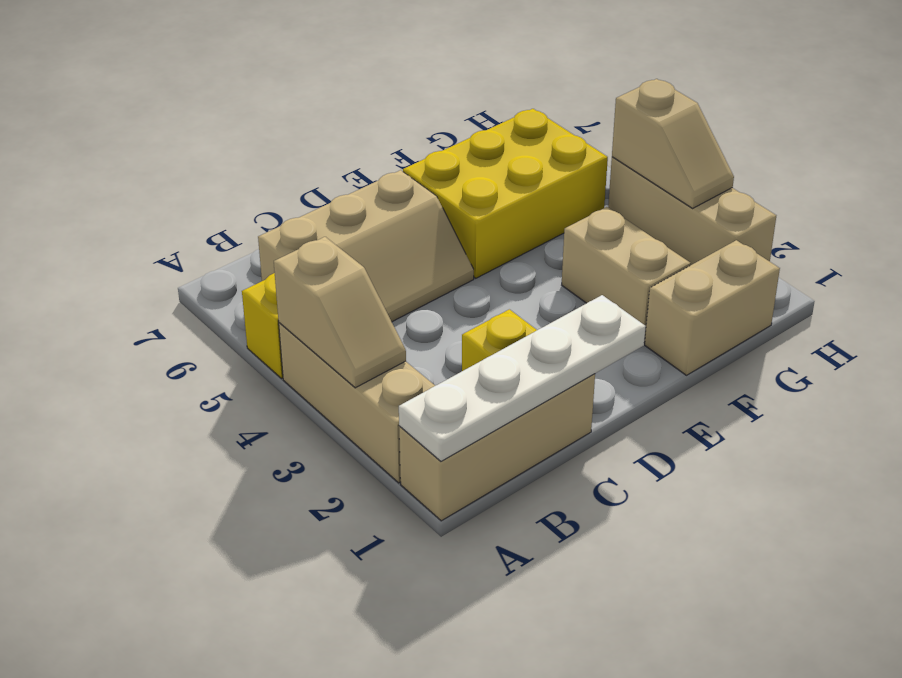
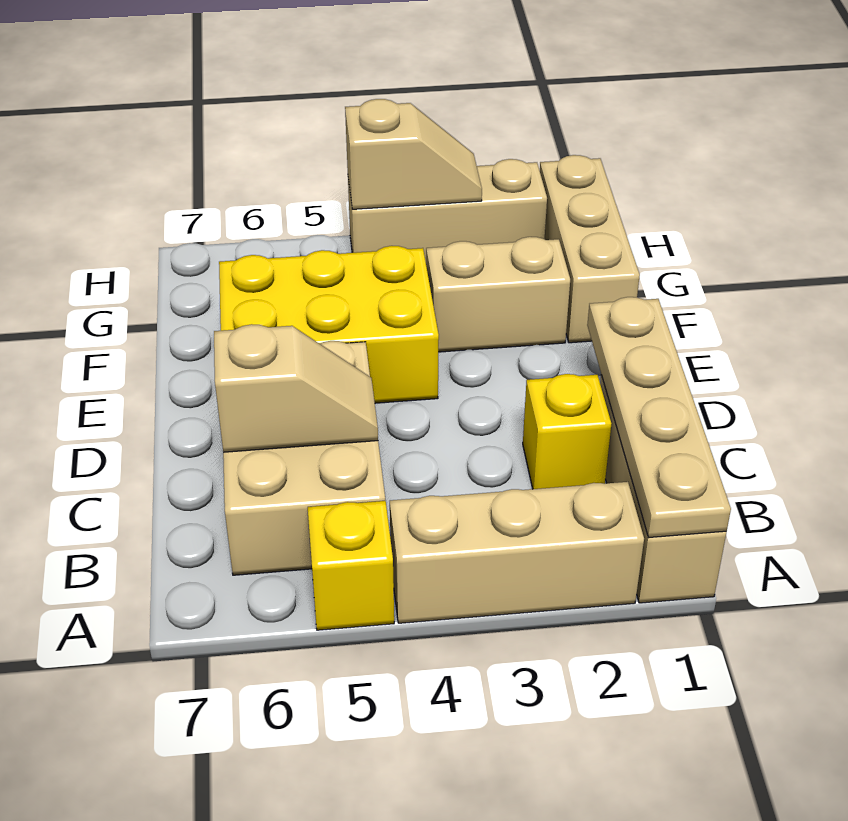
white plate A1:D1 level 2 -> tan plate A1:D1 level 2
tan slope A3:A4 level 2 top 4 -> tan slope C5:C6 level 2 top 6
tan slope B5:D6 level 1 top 6 -> tan brick B5:D6 level 1
yellow brick E5:G6 level 1 -> yellow brick E4:F6 level 1
tan brick F1:G1 level 1 -> tan brick F1:H1 level 1

